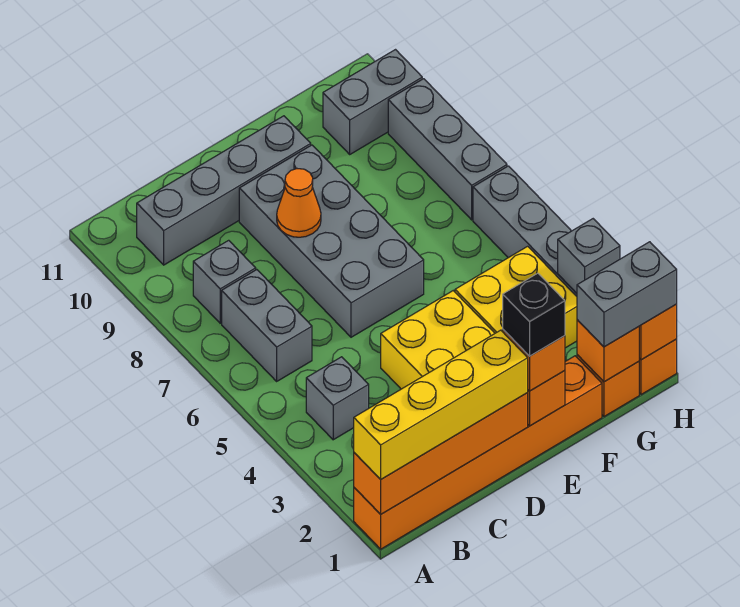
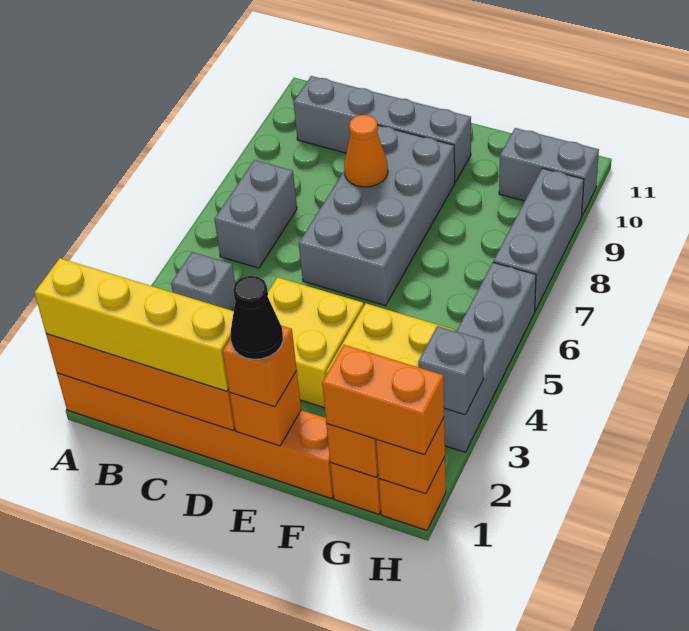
grey brick B8 level 1 -> none
black brick E1 level 4 -> black cone E1 level 4
grey brick G1:H1 level 3 -> orange brick G1:H1 level 3

